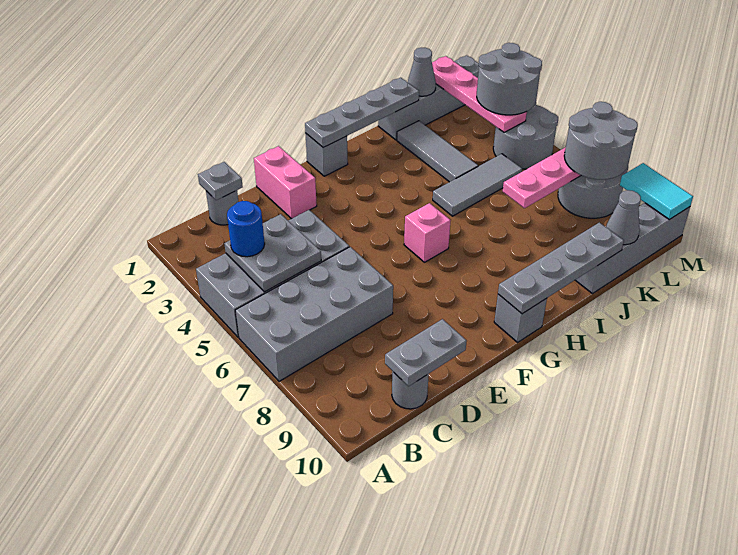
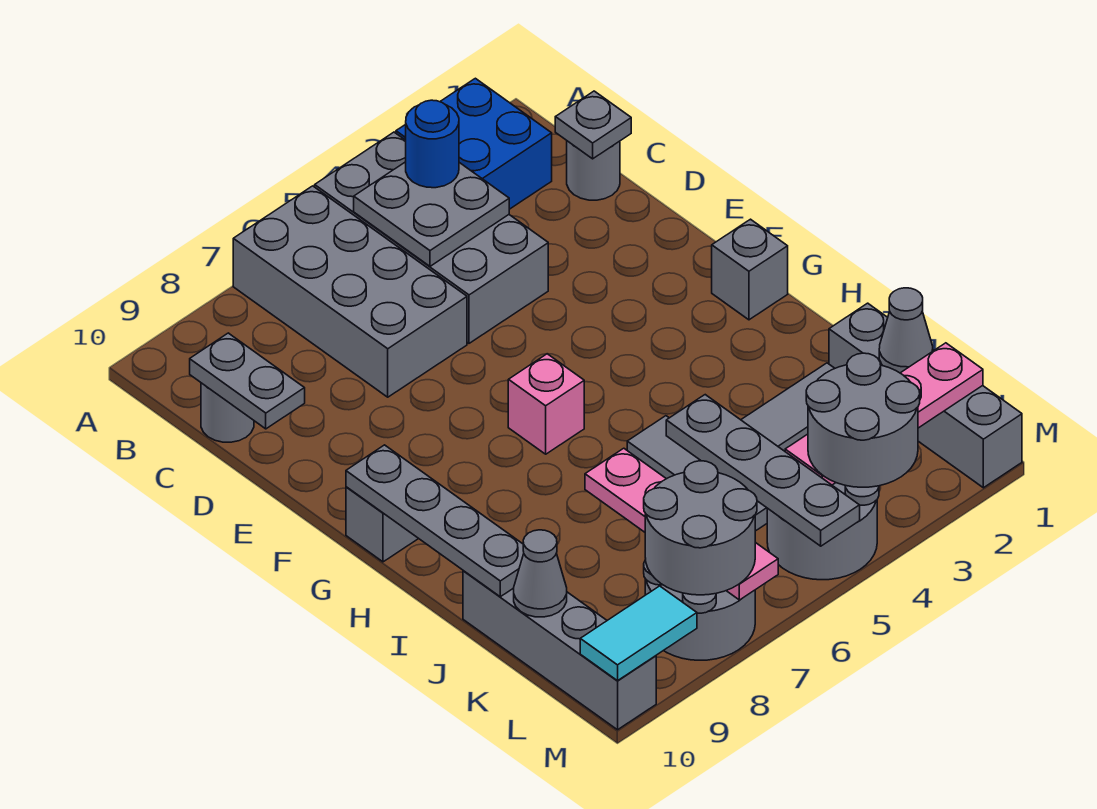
none -> blue brick A2:B3 level 1
pink brick E1:E2 level 1 -> none
grey plate G1:J1 level 2 -> grey plate J5:M5 level 2

